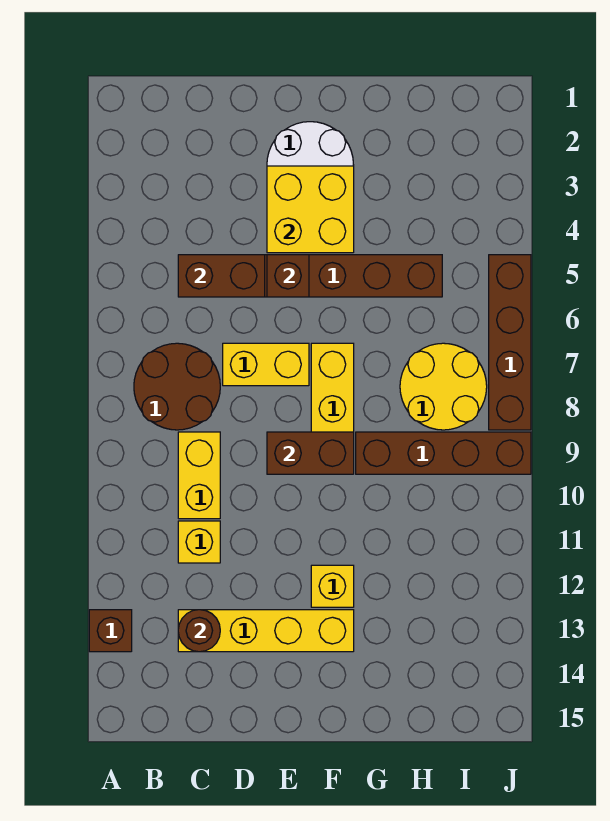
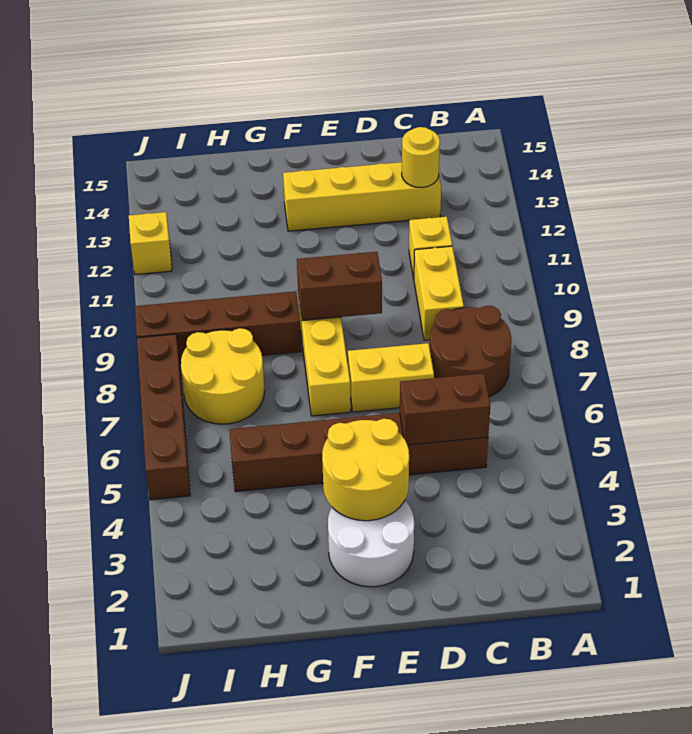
brown brick A13 level 1 -> none
brown round brick C13 level 2 -> yellow round brick C13 level 2
yellow brick E3:F4 level 2 -> yellow round brick E3:F4 level 2
brown brick E5 level 2 -> none
yellow brick F12 level 1 -> yellow brick J12 level 1

